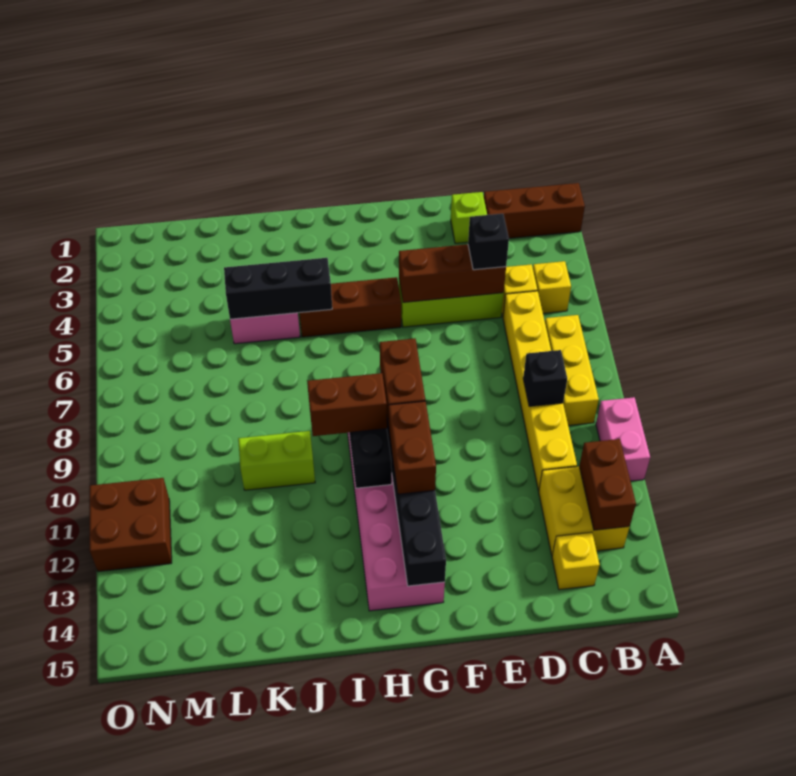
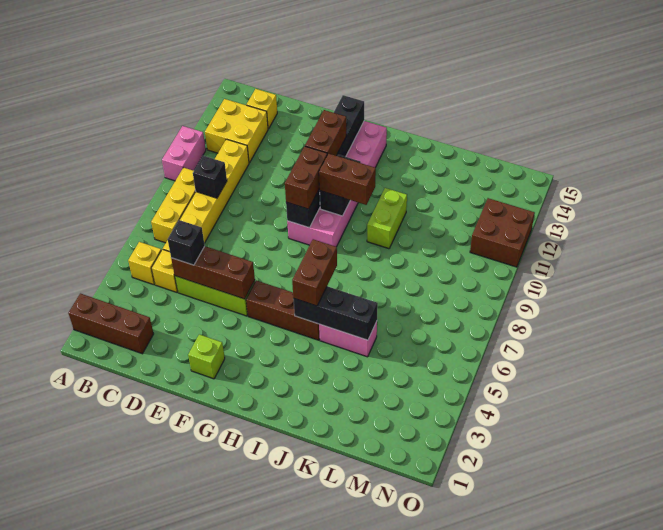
brown brick B12:B13 level 2 -> brown brick I5:I6 level 3
lime brick D2 level 1 -> lime brick F2 level 1
lime brick J10:K10 level 1 -> lime brick J10:J11 level 1

